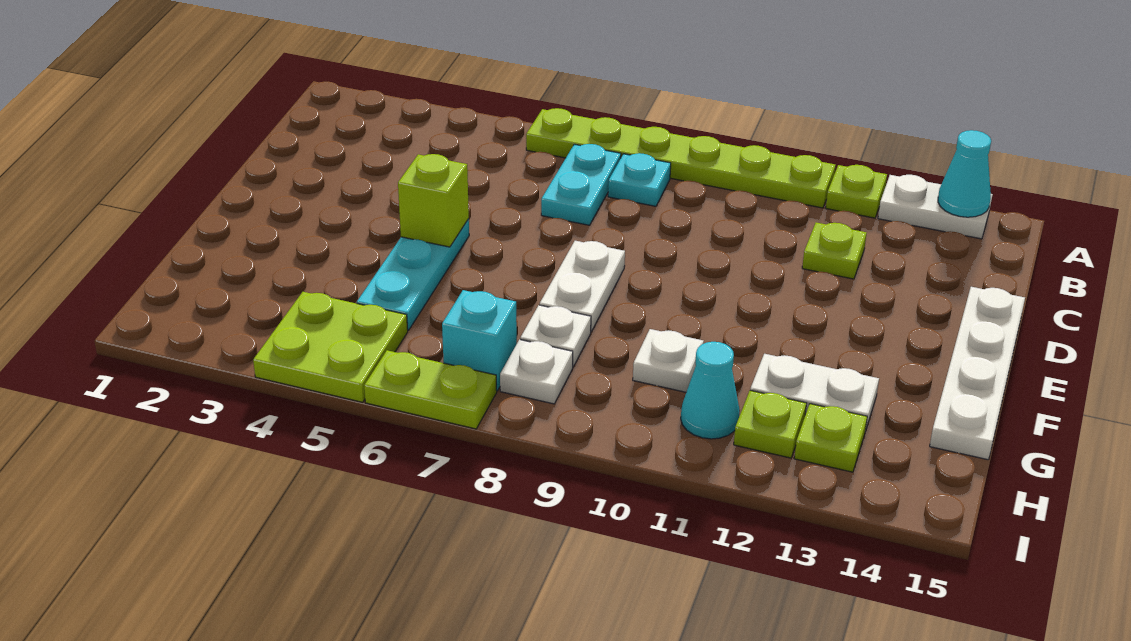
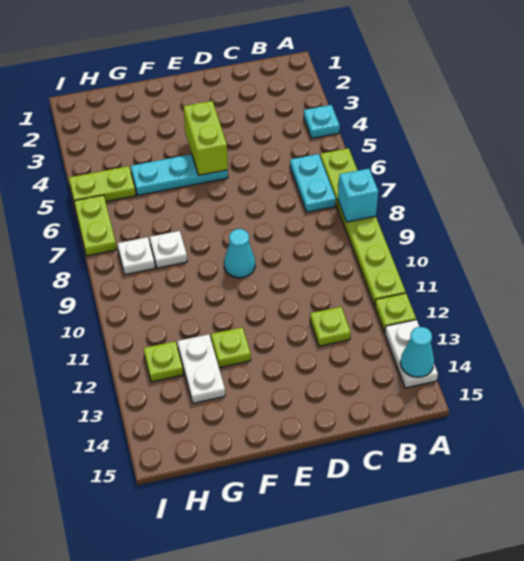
cyan plate B7:C7 level 1 -> cyan plate B6:B7 level 1
cyan plate B8 level 1 -> cyan plate A4 level 1
white plate D15:G15 level 1 -> none
lime brick E5 level 2 -> lime brick E4:E5 level 2
white plate E8:F8 level 1 -> none
white plate G10 level 1 -> none
lime plate H4:I5 level 1 -> lime plate H5:I5 level 1
cyan brick H7 level 1 -> cyan brick A8 level 2
cyan cone H11 level 1 -> cyan cone E9 level 1
lime plate H13 level 1 -> lime plate F12 level 1

